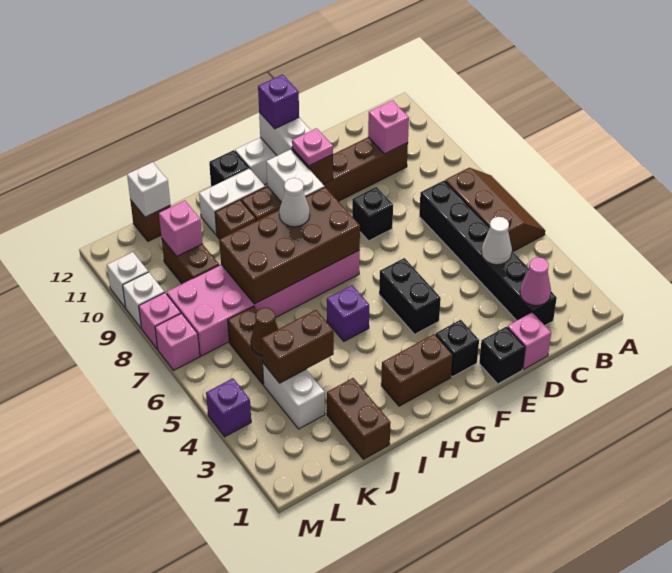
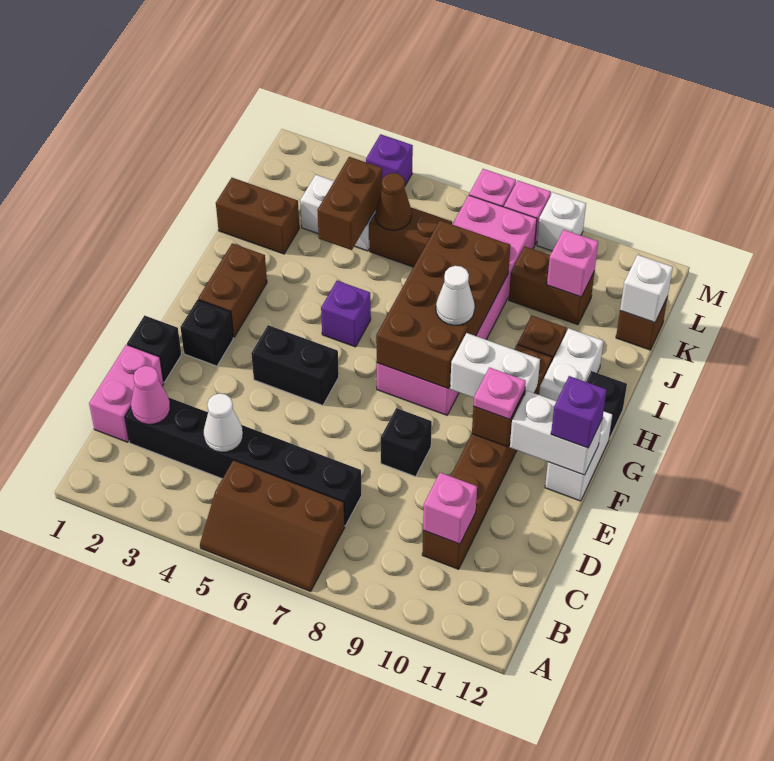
pink brick D1 level 1 -> pink brick C1:D1 level 1
white brick M10 level 1 -> none

